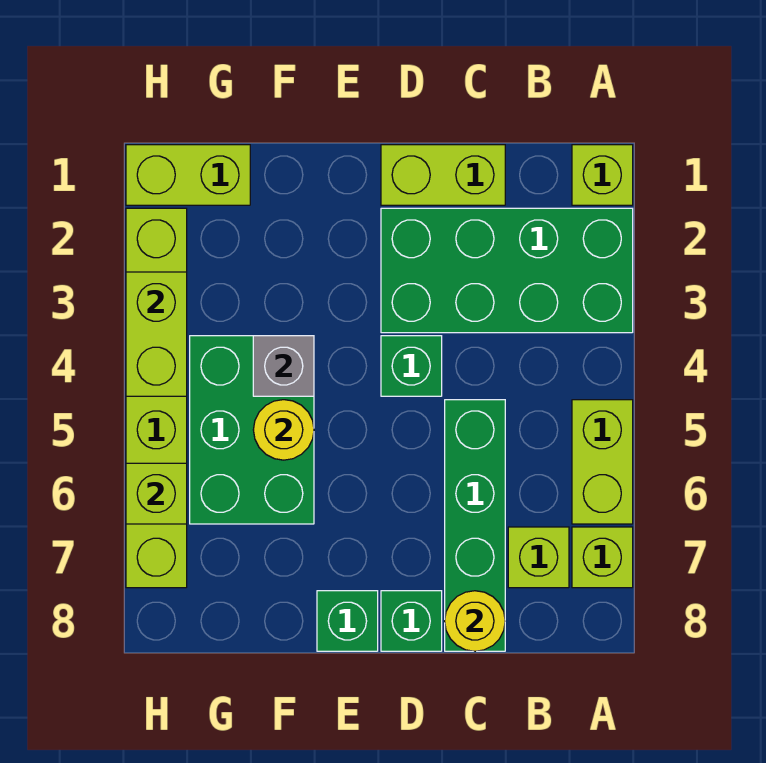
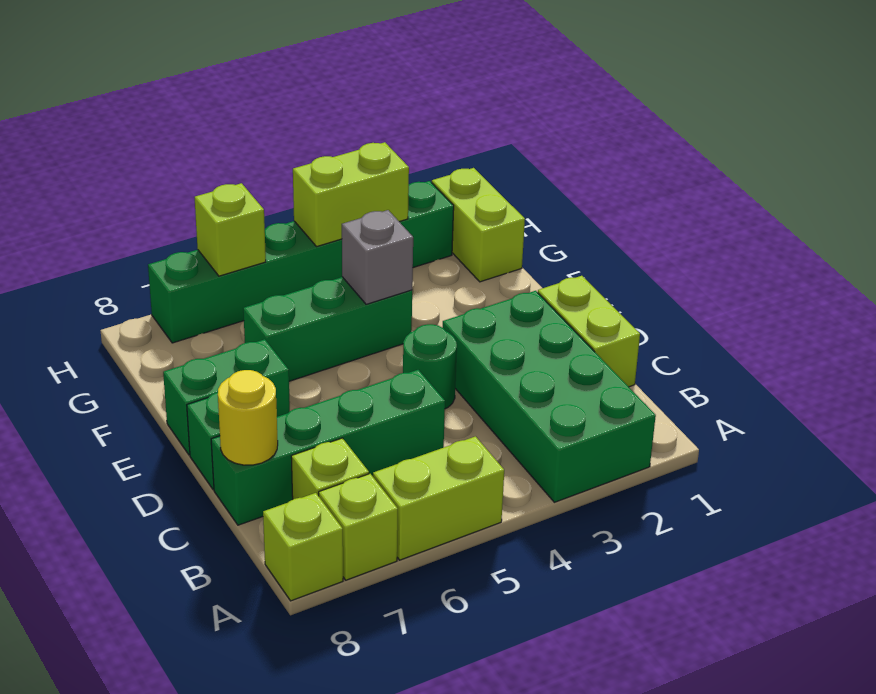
lime brick A1 level 1 -> lime brick A8 level 1
green brick D4 level 1 -> green round brick D4 level 1
green brick E8 level 1 -> green brick E7:E8 level 1
green brick F4:G6 level 1 -> green brick F4:F6 level 1
yellow round brick F5 level 2 -> none
lime brick H2:H7 level 1 -> green brick H2:H7 level 1

